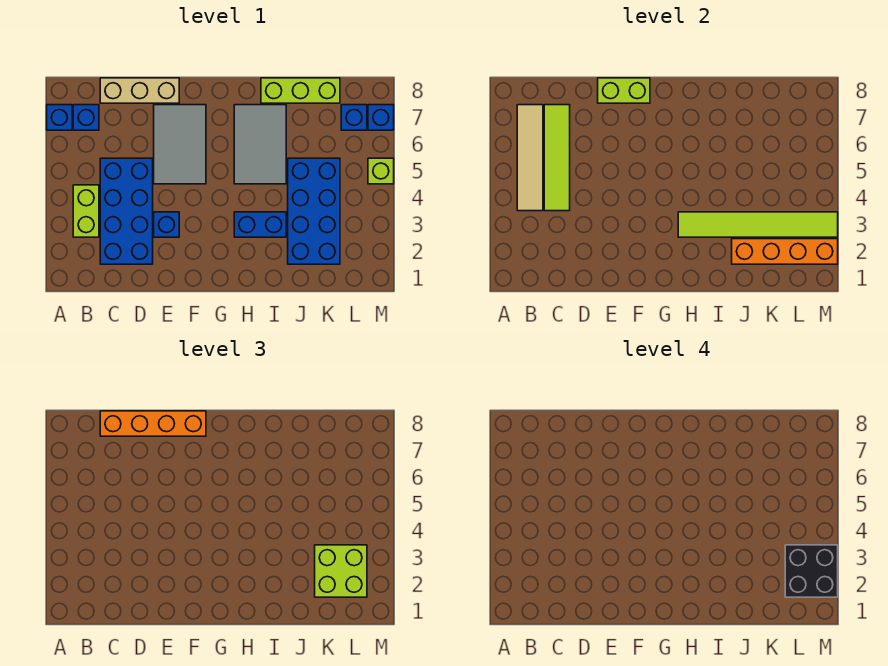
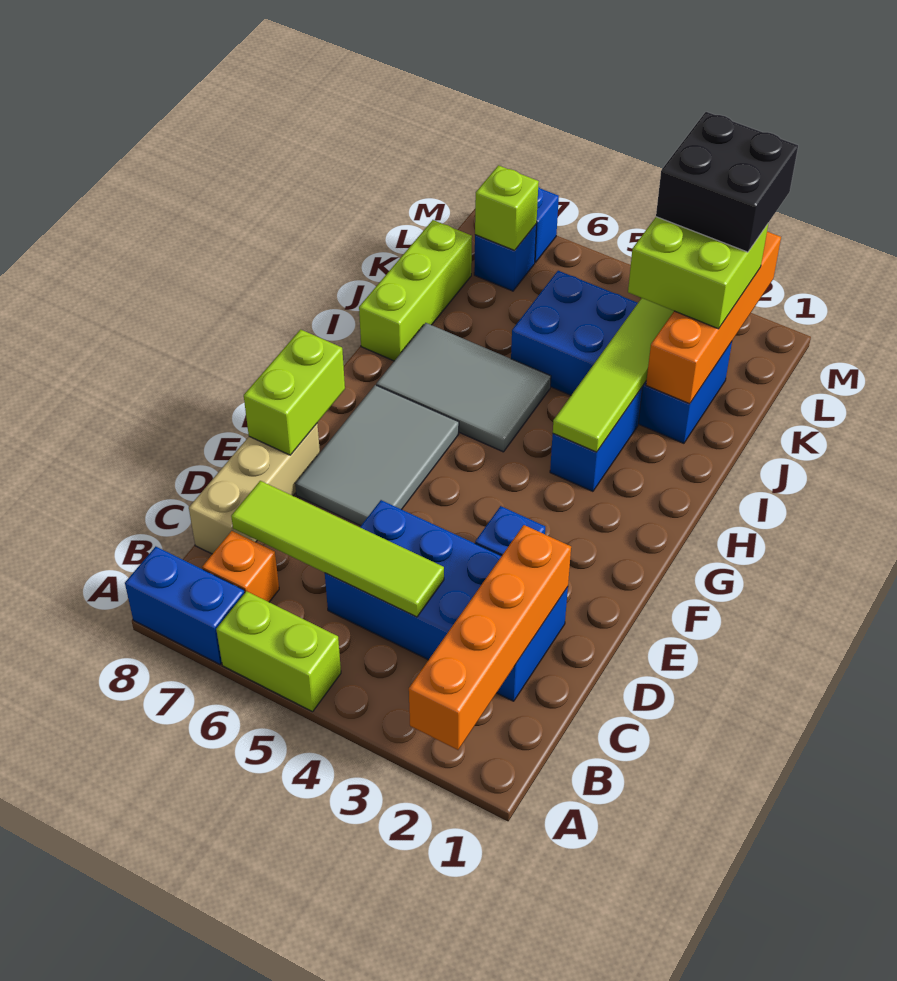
blue brick A7 level 1 -> blue brick A7:A8 level 1
lime brick B3:B4 level 1 -> lime brick A5:A6 level 1
tan tile B4:B7 level 2 -> none
blue brick B7 level 1 -> orange brick B7 level 1
orange brick C8:F8 level 3 -> orange brick A2:D2 level 2
grey tile E5:F7 level 1 -> grey tile E6:G7 level 1
lime brick M5 level 1 -> lime brick L7 level 2

